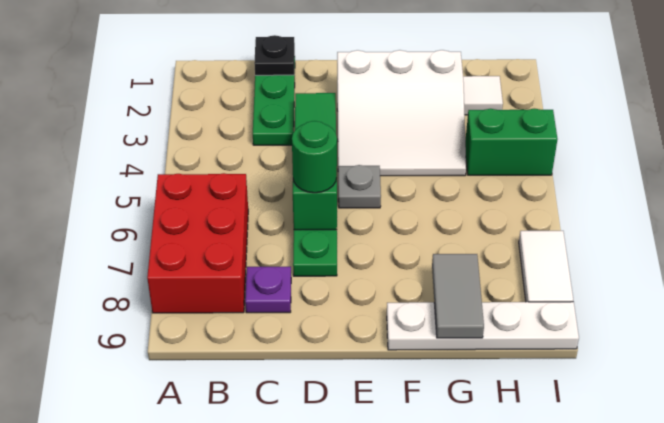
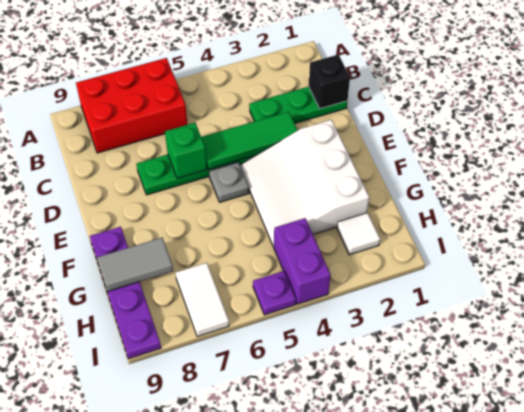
black plate C1 level 2 -> black brick C1 level 2
purple plate C8 level 1 -> purple plate I5 level 1
green round brick D6 level 3 -> none
white plate F9:I9 level 1 -> purple plate F9:I9 level 1
green brick H4:I4 level 1 -> purple brick H4:I4 level 1
white tile I7:I8 level 1 -> white tile H7:I7 level 1

